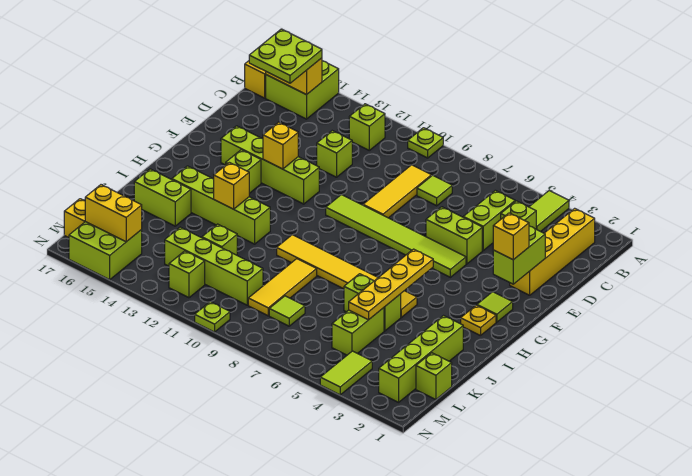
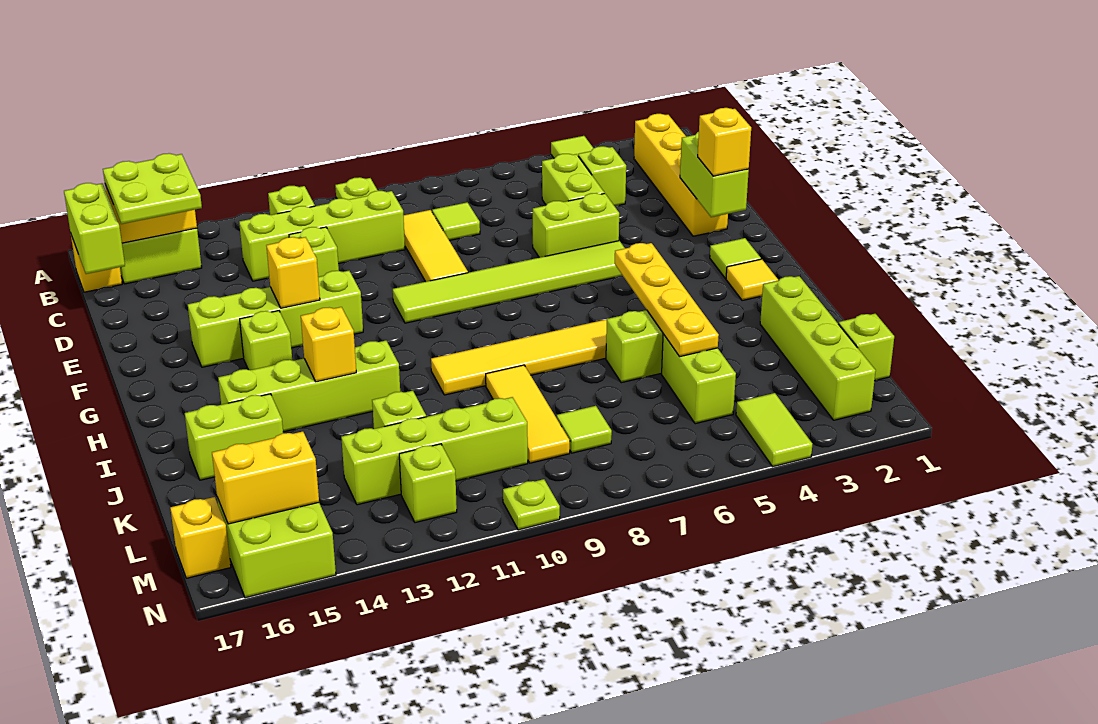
none -> lime brick B17:C17 level 2
none -> lime brick C10:C13 level 1
yellow plate H2 level 1 -> yellow tile H2 level 1

